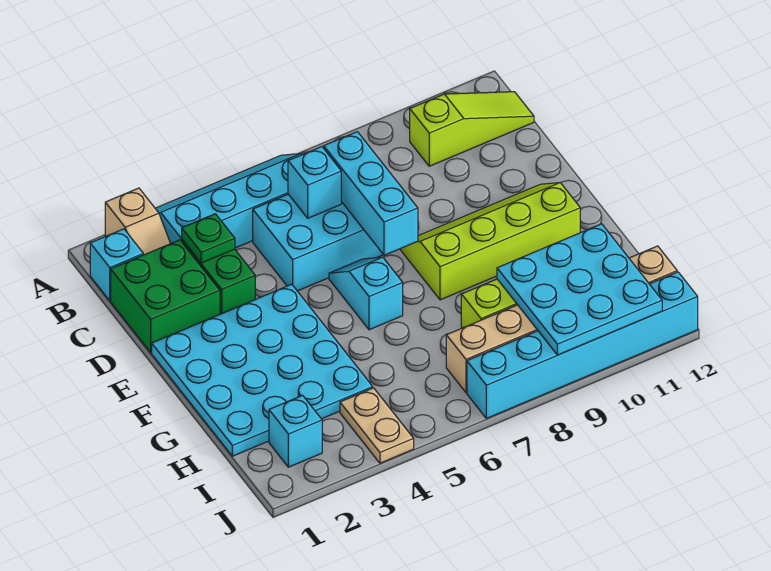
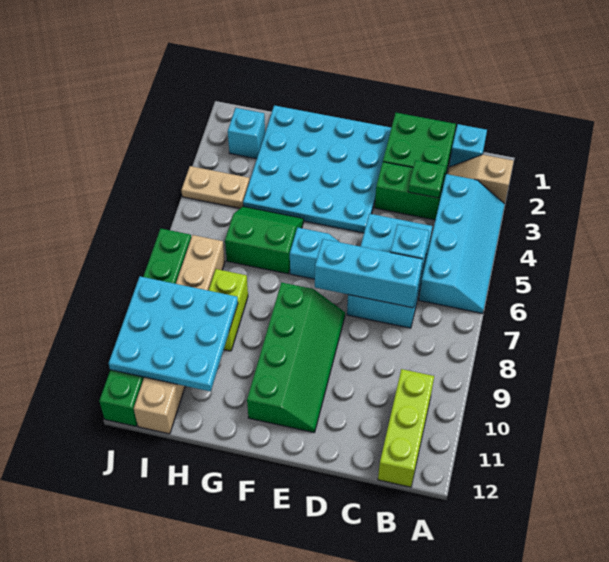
lime slope B10:B12 level 1 top 10 -> lime brick B10:B12 level 1
lime slope E8:F11 level 1 top F -> green slope E8:F11 level 1 top F
none -> green slope G5:H6 level 1 top 6
cyan brick J7:J12 level 1 -> green brick J7:J12 level 1

